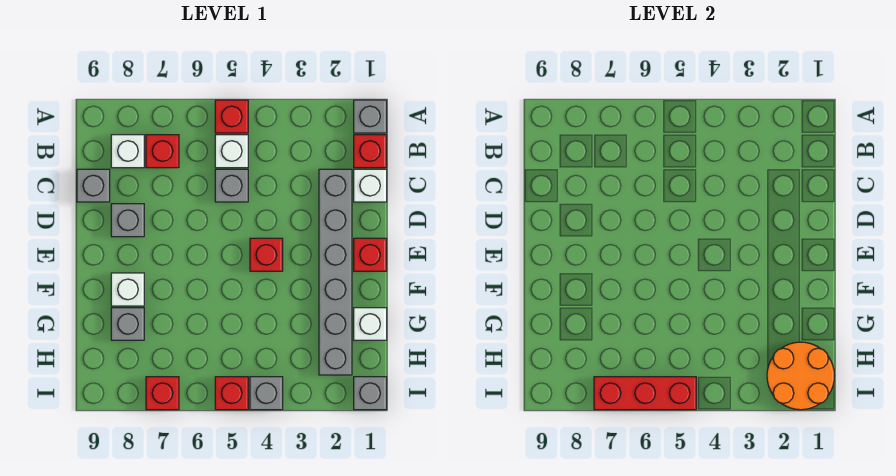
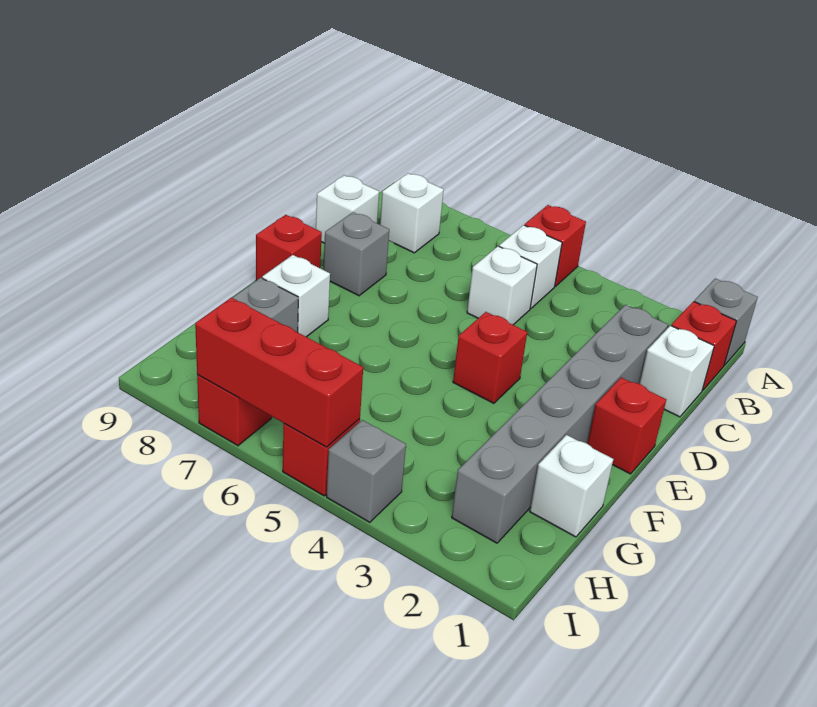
red brick B7 level 1 -> red brick E9 level 1
grey brick C5 level 1 -> white brick C5 level 1
grey brick C9 level 1 -> white brick C9 level 1
orange round brick H1:I2 level 2 -> none
grey brick I1 level 1 -> none

